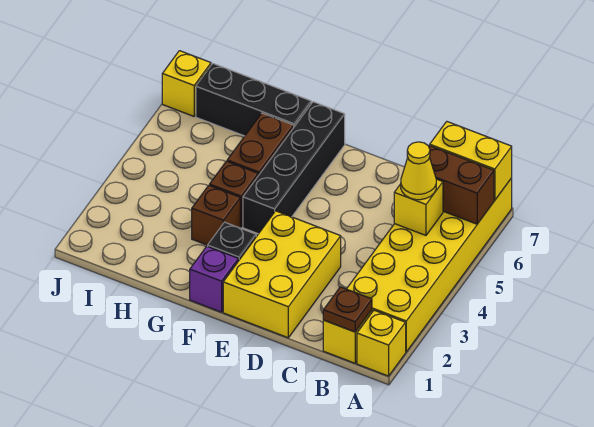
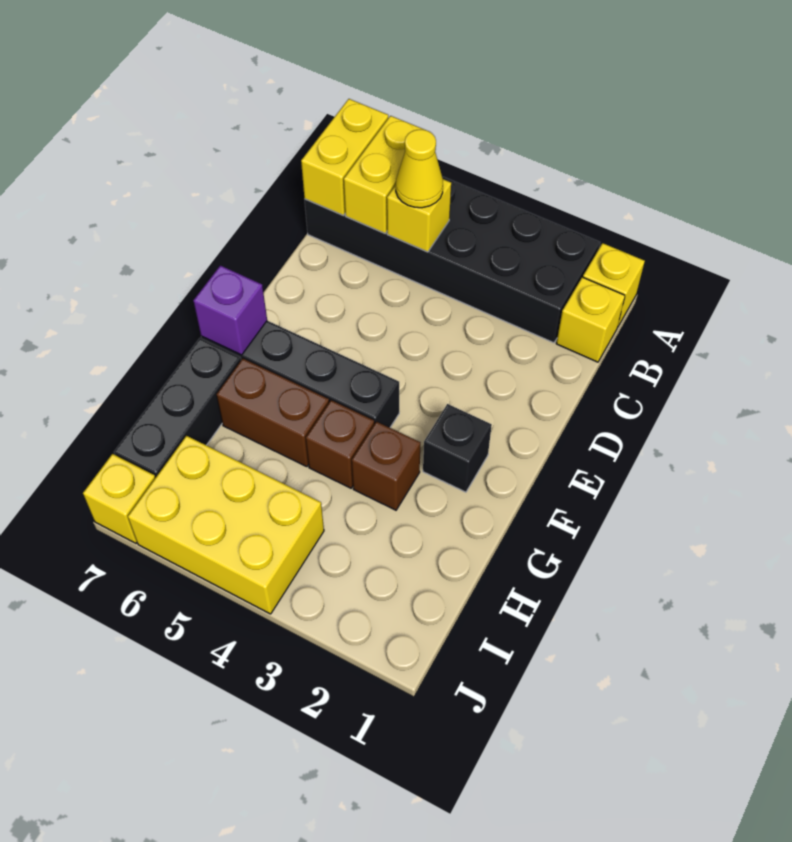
yellow brick A2:B7 level 1 -> black brick A2:B7 level 1
brown brick A6:B6 level 2 -> yellow brick A6:B6 level 2
brown plate B1 level 2 -> none
yellow brick D1:E3 level 1 -> yellow brick I4:J6 level 1
purple brick F1 level 1 -> purple brick F7 level 2

